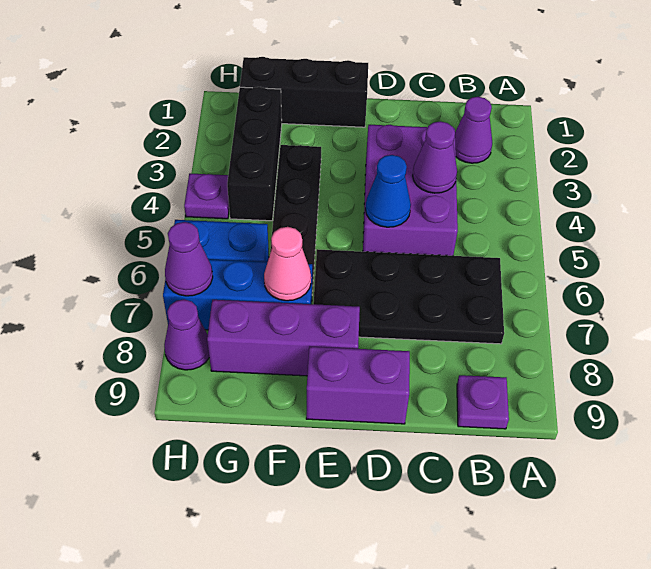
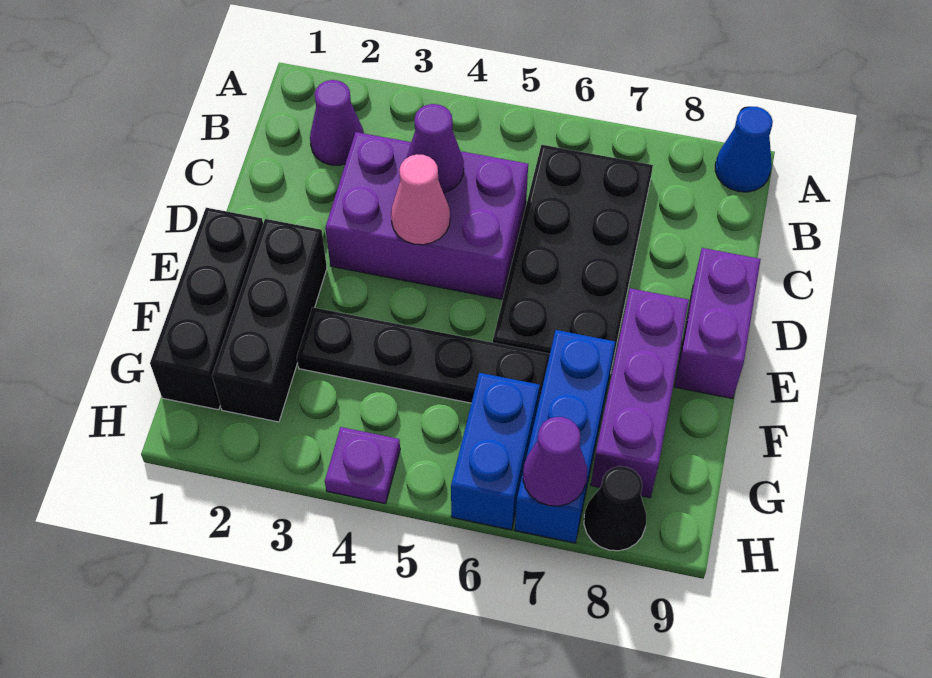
purple plate B9 level 1 -> none
blue cone D5 level 2 -> blue cone A9 level 1
pink cone F7 level 2 -> pink cone D4 level 2
black brick G2:G4 level 1 -> black brick E2:G2 level 1
purple cone H8 level 1 -> black cone H8 level 1

